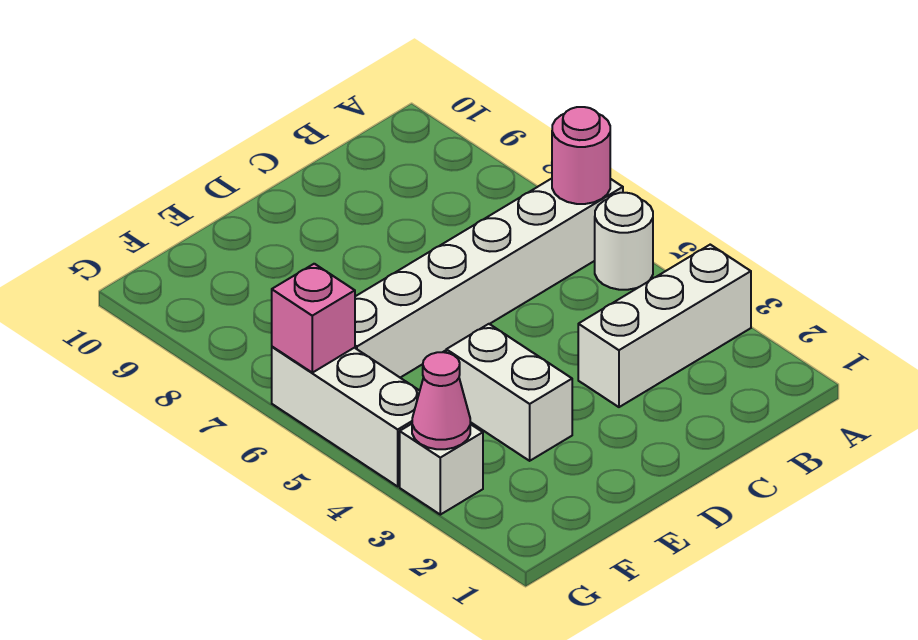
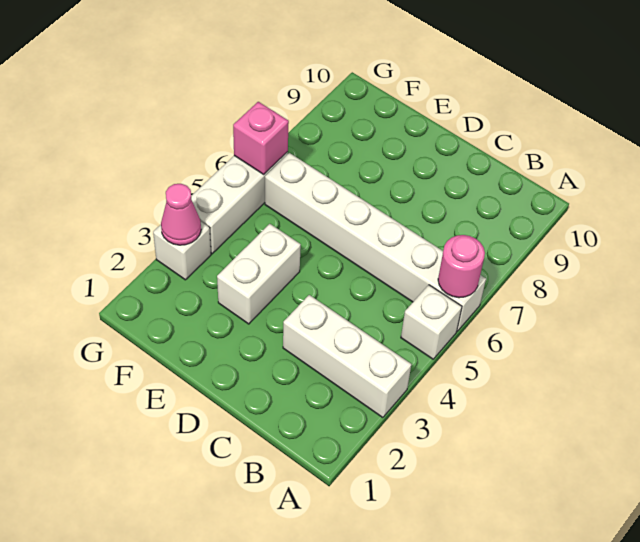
white round brick A5 level 1 -> white brick A5 level 1

